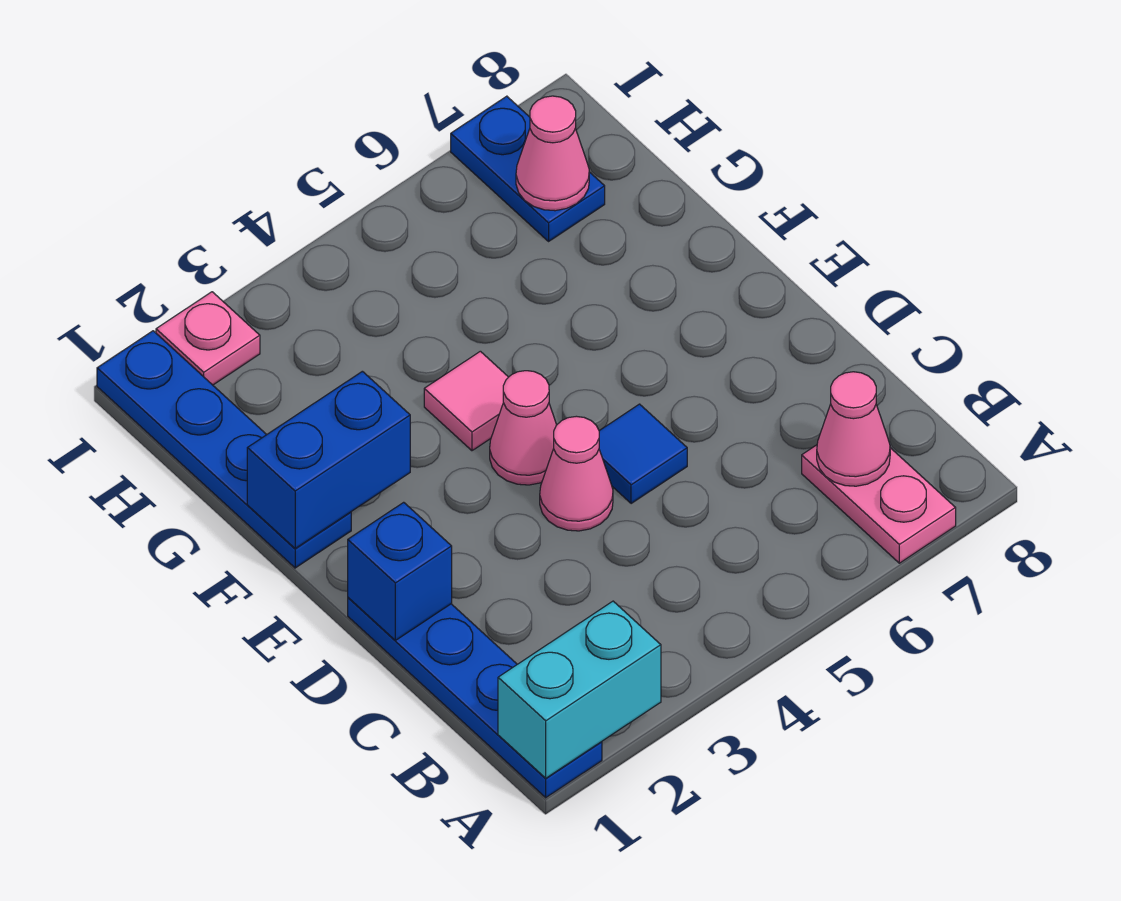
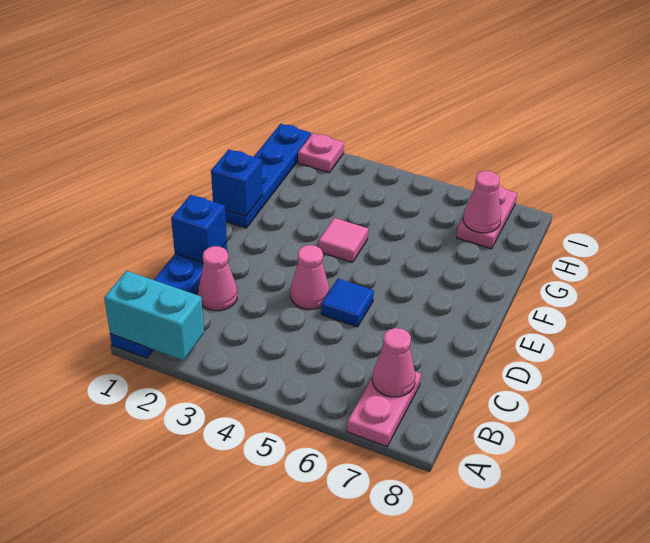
pink cone E4 level 1 -> pink cone C2 level 1
blue brick F1:F2 level 2 -> blue brick F1 level 2
blue plate H7:I7 level 1 -> pink plate H7:I7 level 1

